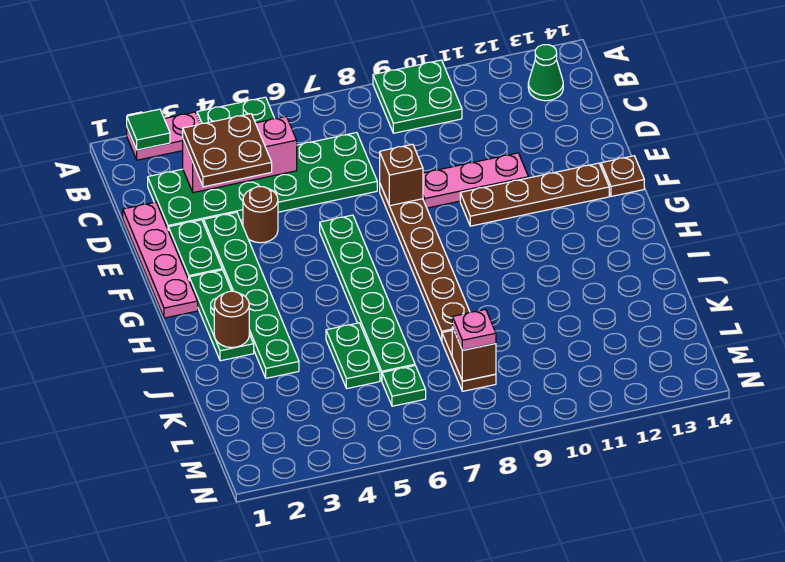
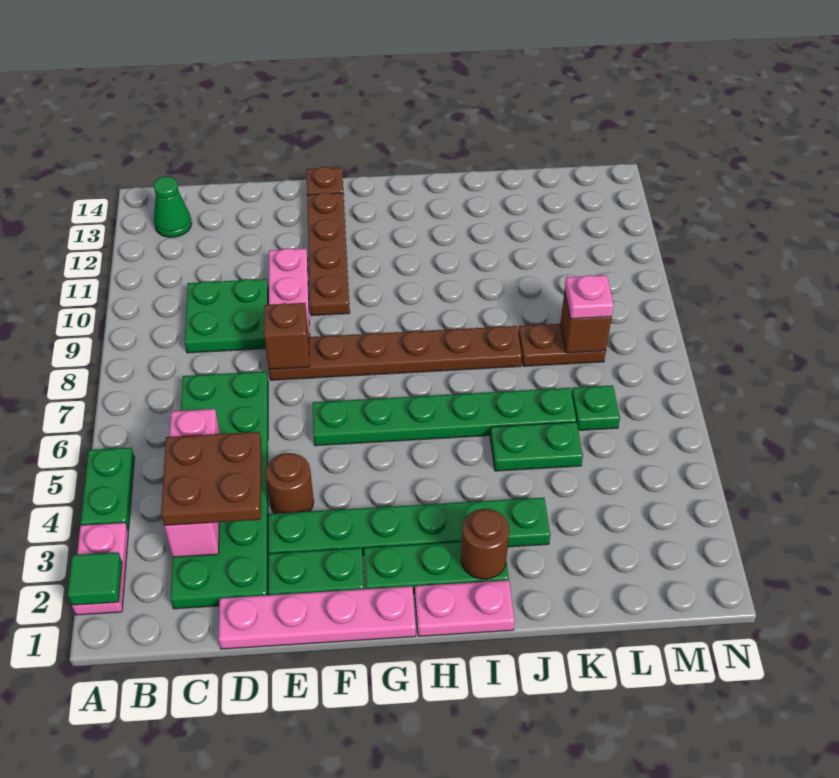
green plate A9:B10 level 1 -> green plate C9:D10 level 1
none -> pink plate H1:I1 level 1

